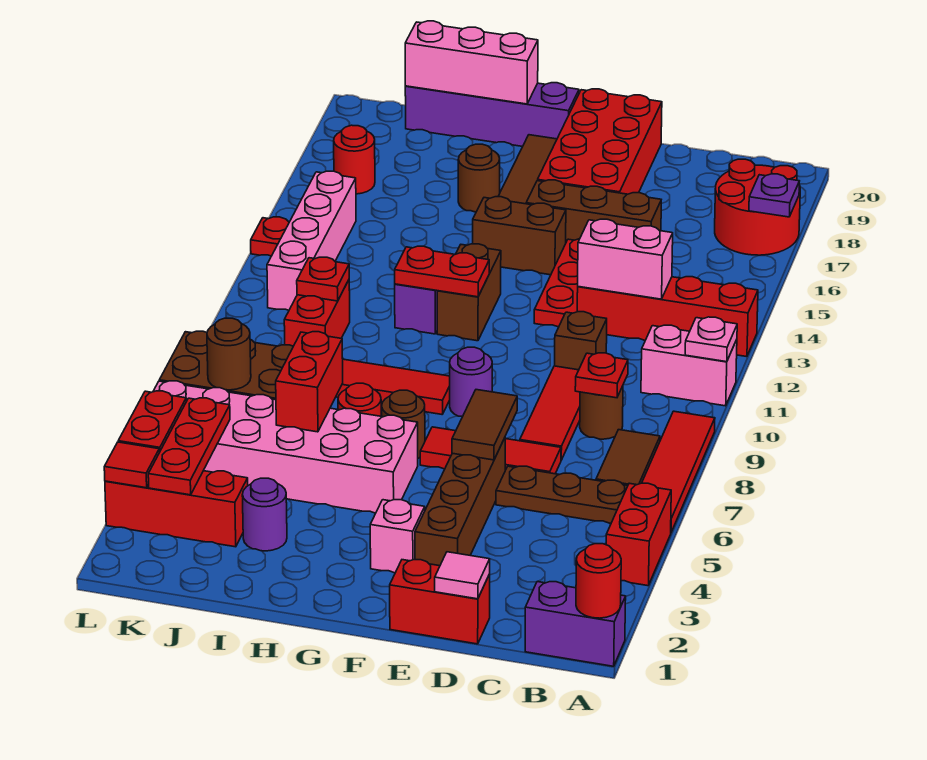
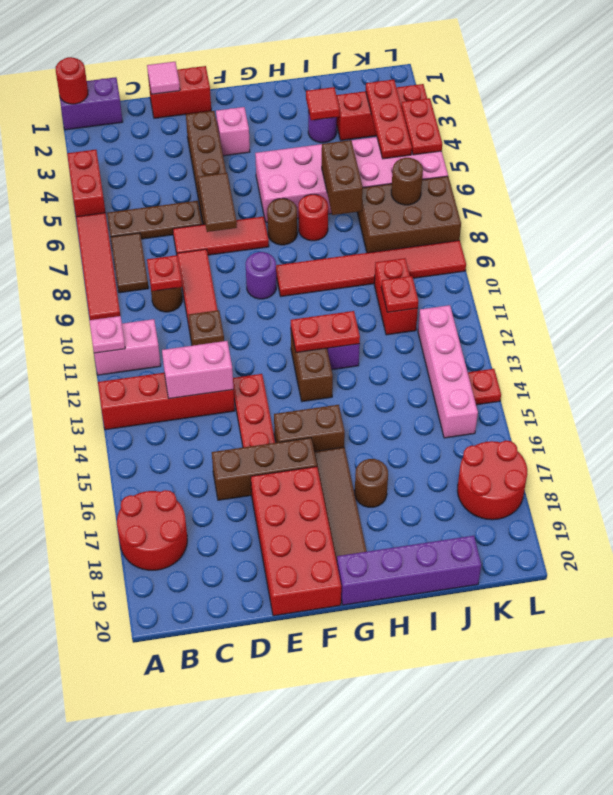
purple plate A17 level 2 -> none
pink brick H20:J20 level 2 -> none
red brick I6:I7 level 2 -> brown brick I6:I7 level 2
red round brick K17 level 1 -> red round brick K17:L18 level 1
red tile L3 level 2 -> red tile I3 level 2

